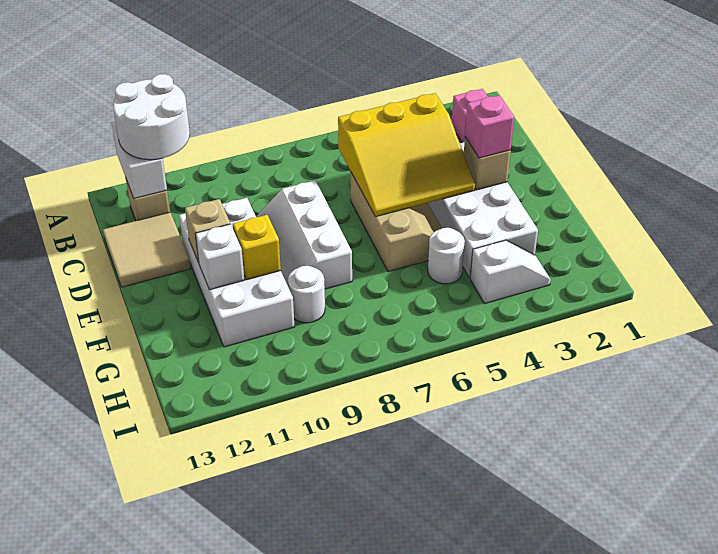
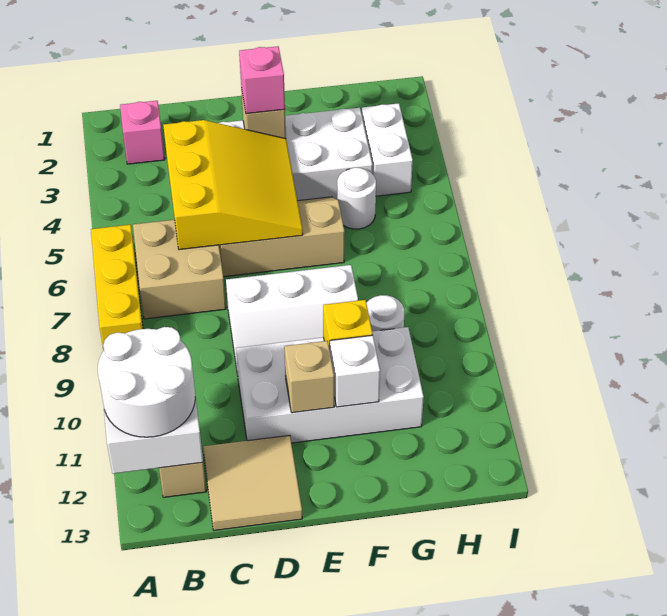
none -> yellow brick A6:A8 level 1
none -> tan brick B6:C7 level 1
white slope H3:H4 level 1 top 4 -> white brick H3:H4 level 1

